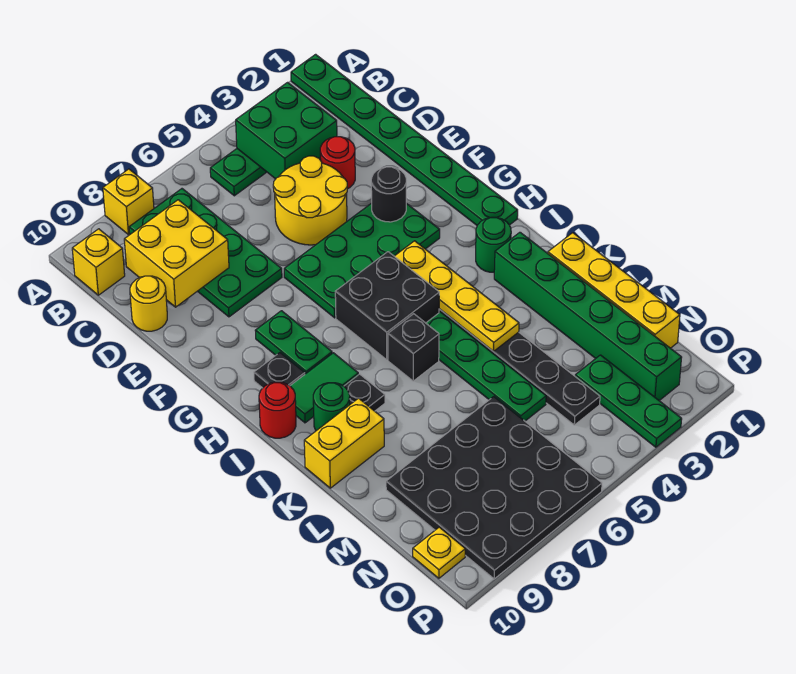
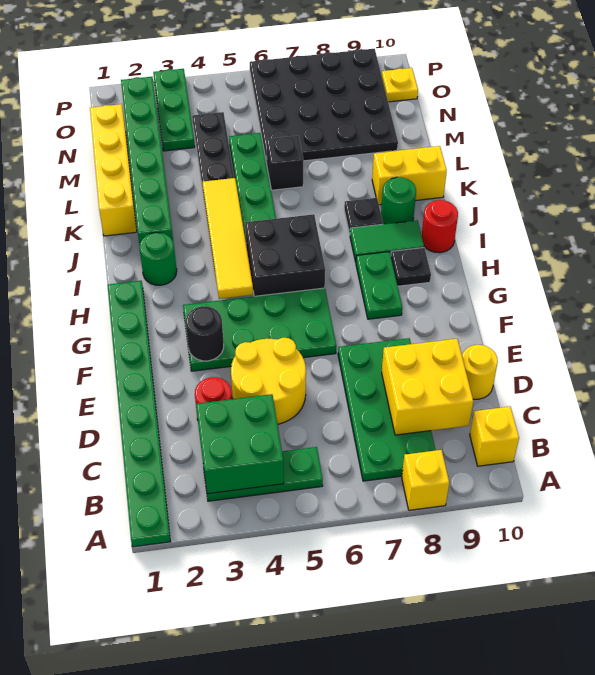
yellow plate H4:K4 level 2 -> yellow tile H4:K4 level 2
black brick J6 level 1 -> black brick L6 level 1

